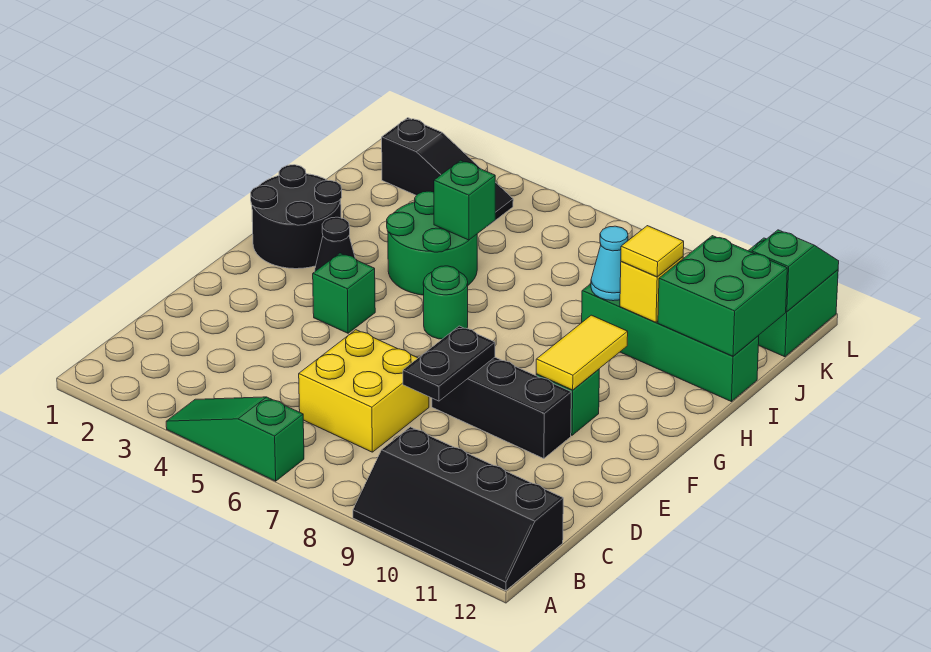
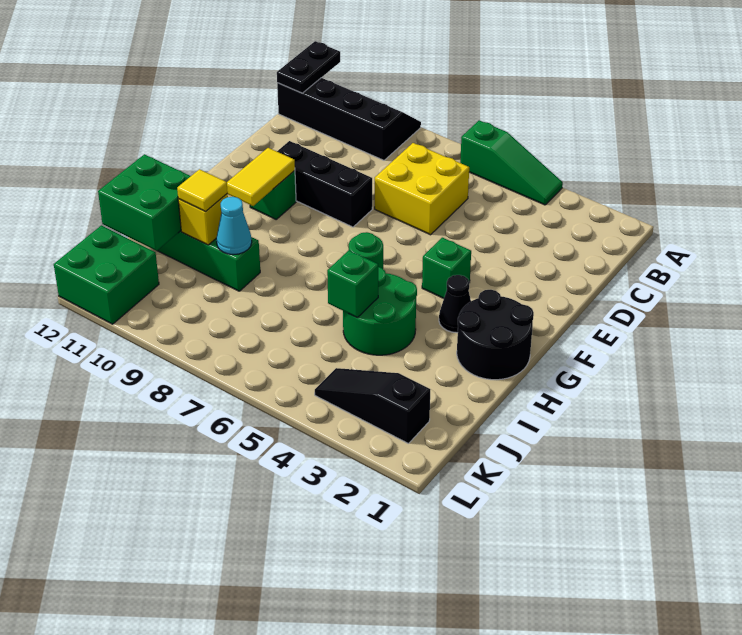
black plate D8:E8 level 2 -> black plate A12:B12 level 2
green slope K12:L12 level 2 top K -> none

